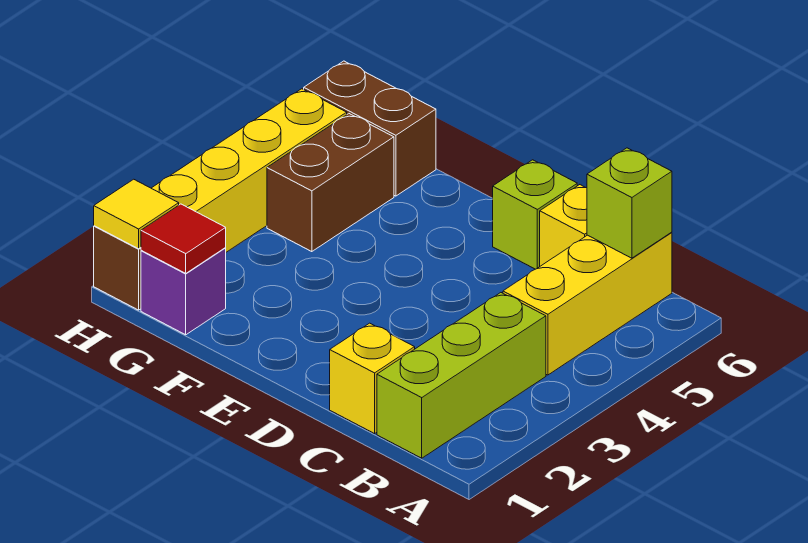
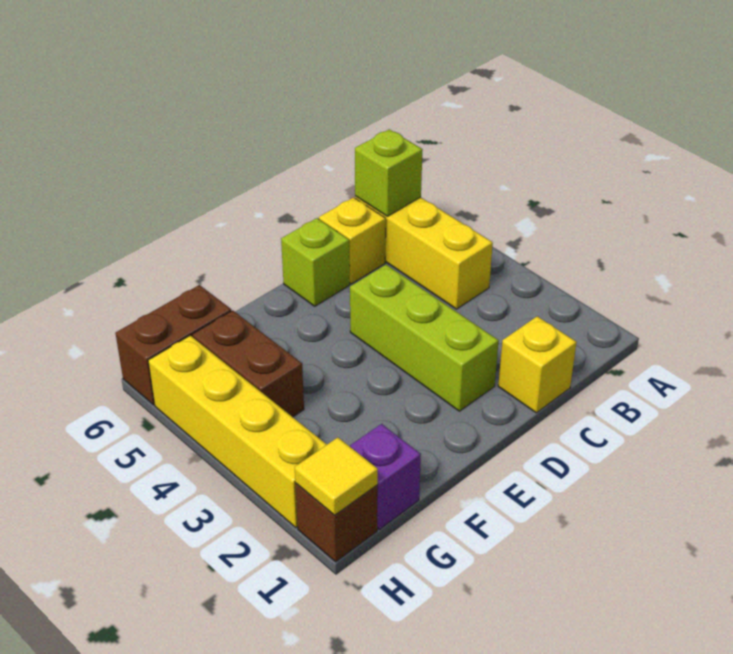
lime brick B1:B3 level 1 -> lime brick D2:D4 level 1
red tile G1 level 2 -> none

